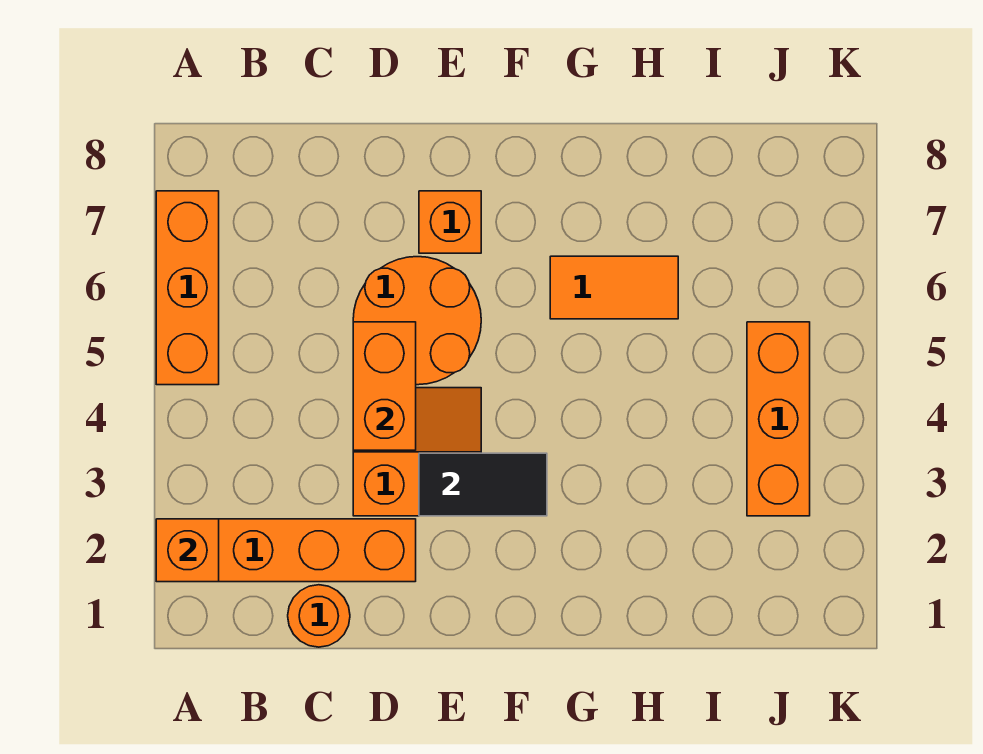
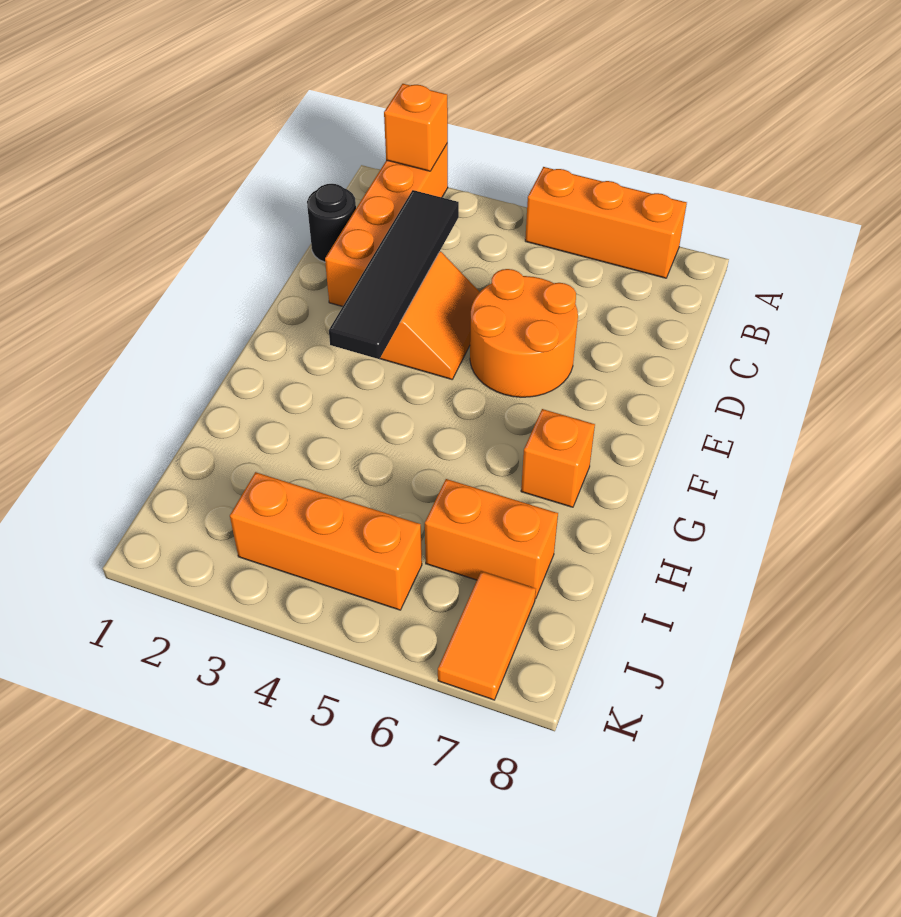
orange round brick C1 level 1 -> black round brick C1 level 1
orange brick D4:D5 level 2 -> orange brick I6:I7 level 1
black tile E3:F3 level 2 -> black tile C3:F3 level 2
orange brick E7 level 1 -> orange brick G7 level 1
orange tile G6:H6 level 1 -> orange tile J7:K7 level 1

